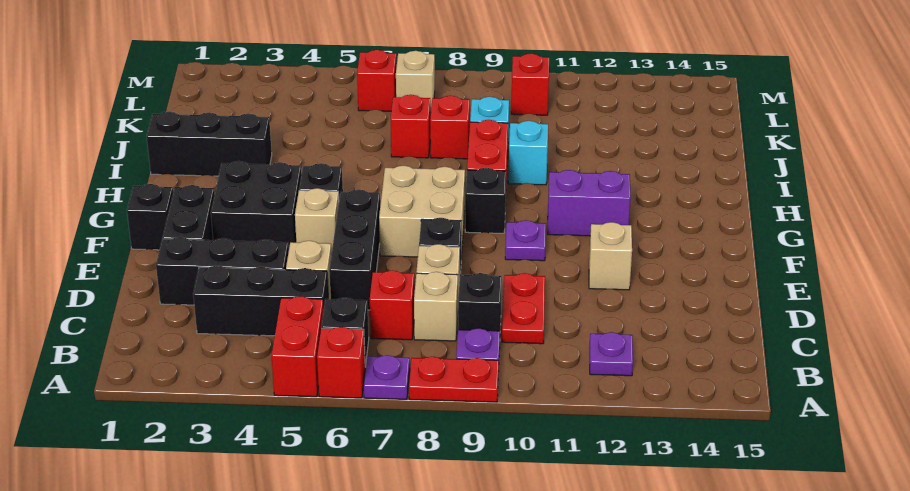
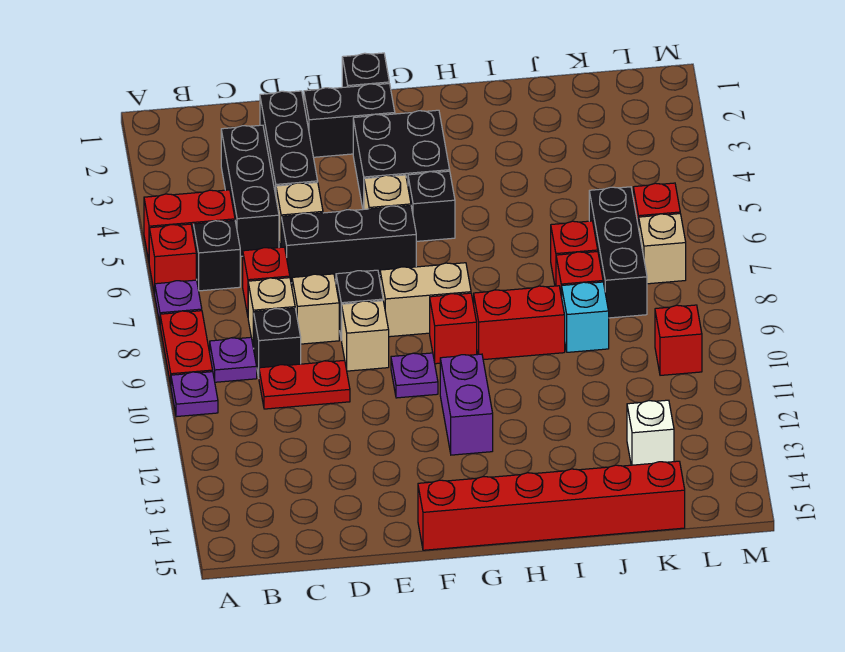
purple plate B12 level 1 -> purple plate A10 level 1
tan brick E12 level 1 -> tan brick E9 level 1
tan brick F7:G8 level 1 -> tan brick F8:G8 level 1
none -> red brick F15:K15 level 1
black brick G9 level 1 -> red brick G9 level 1
black brick I1:I3 level 1 -> black brick K6:K8 level 1
cyan brick I10 level 1 -> none
none -> white brick K13 level 1

